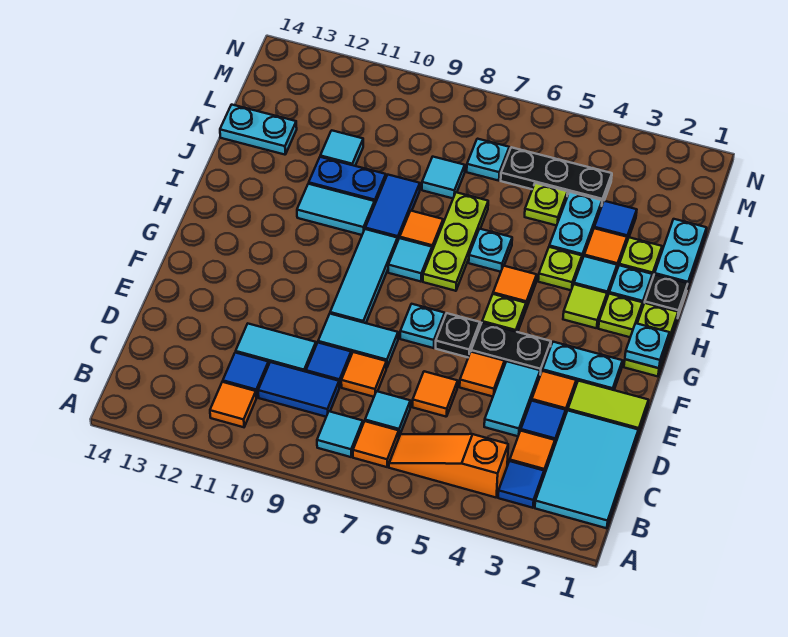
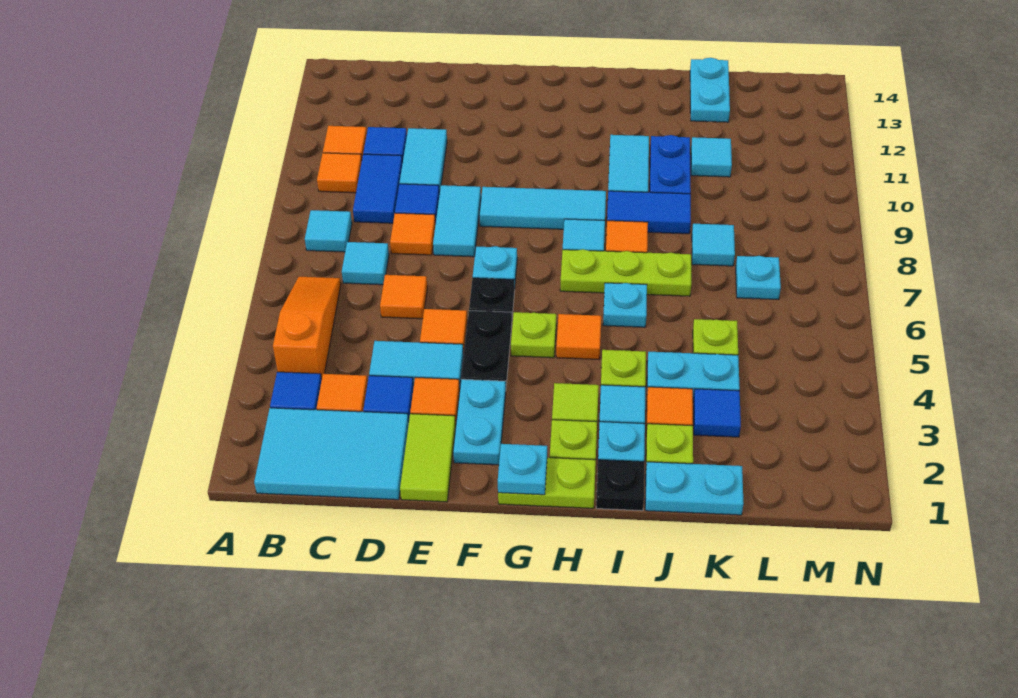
orange tile B7 level 1 -> orange tile B10 level 1
black plate L4:L6 level 1 -> none

